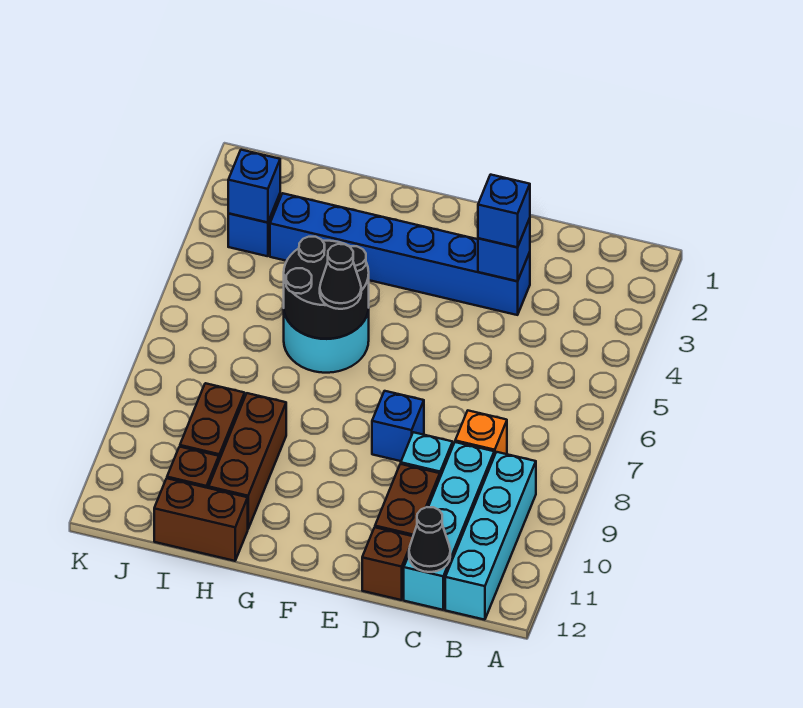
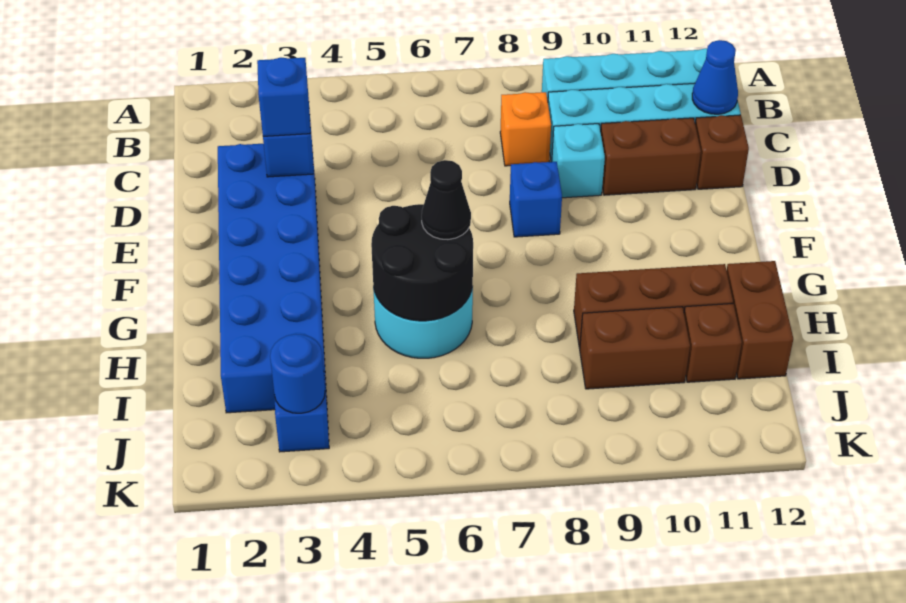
black cone C12 level 2 -> blue cone C12 level 2
blue brick D3:I3 level 1 -> blue brick D2:I3 level 1
blue brick J3 level 2 -> blue round brick J3 level 2

